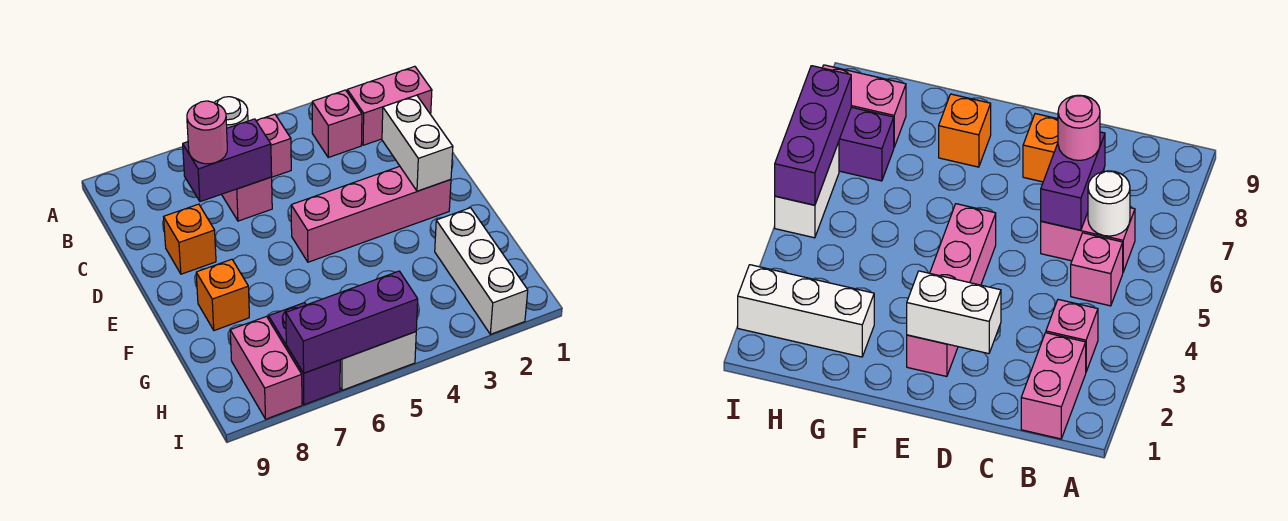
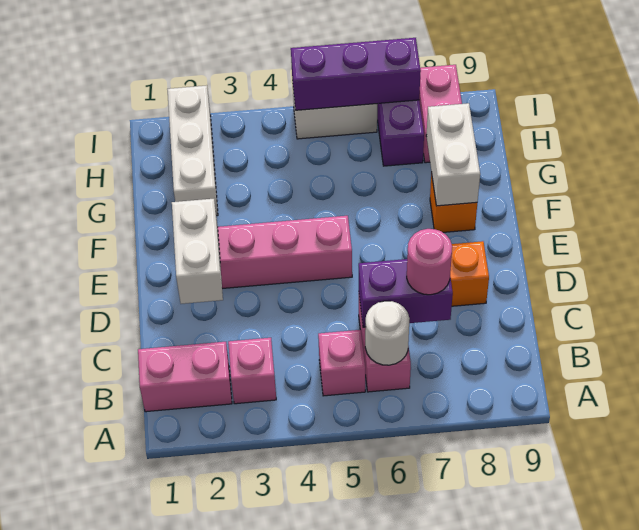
none -> white brick F8:G8 level 2

